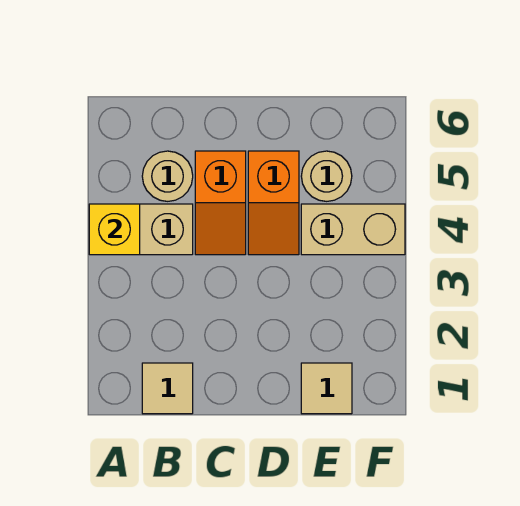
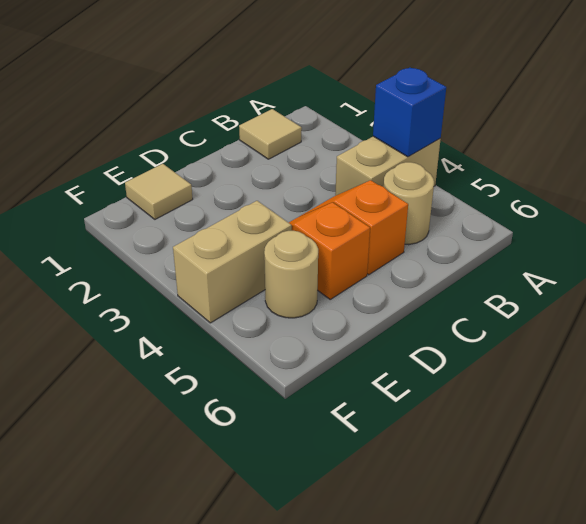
yellow brick A4 level 2 -> blue brick A4 level 2

